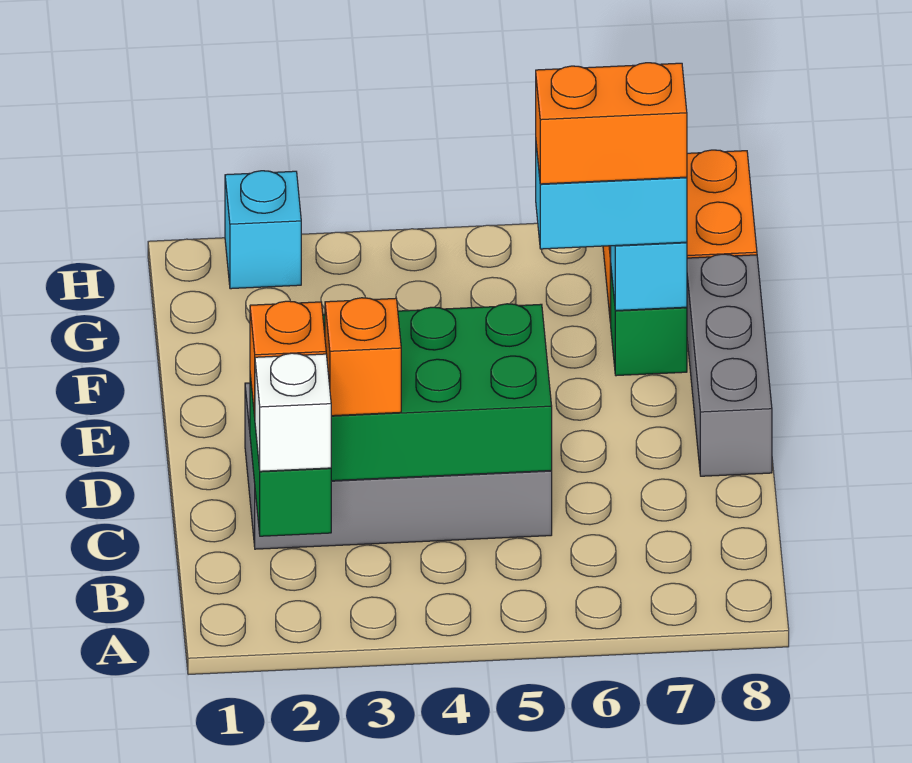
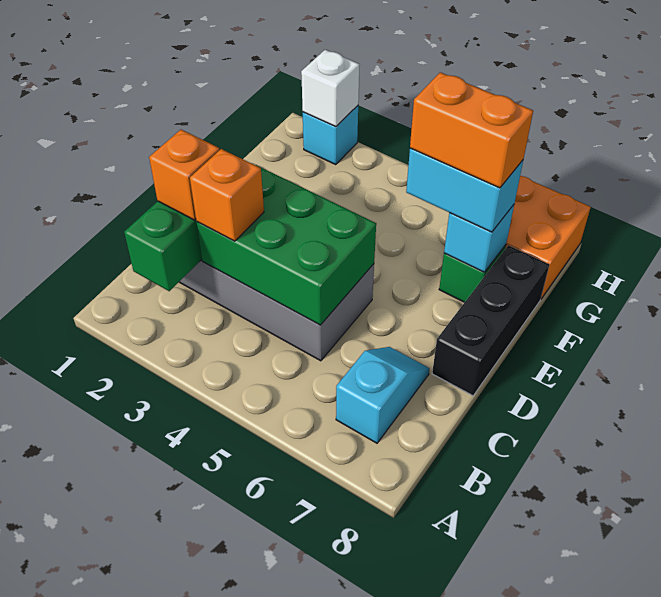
white brick B2 level 3 -> white brick H2 level 2
none -> cyan slope B7:C7 level 1 top B
grey brick D8:F8 level 1 -> black brick D8:F8 level 1

